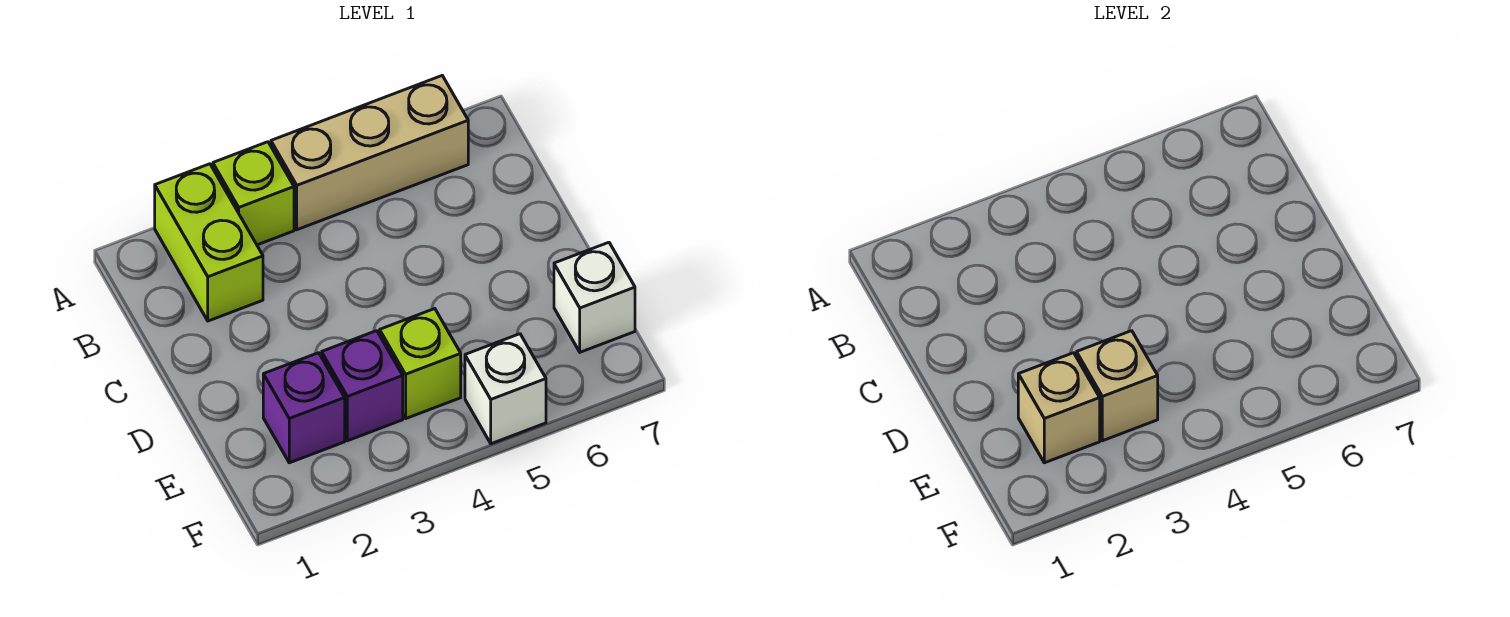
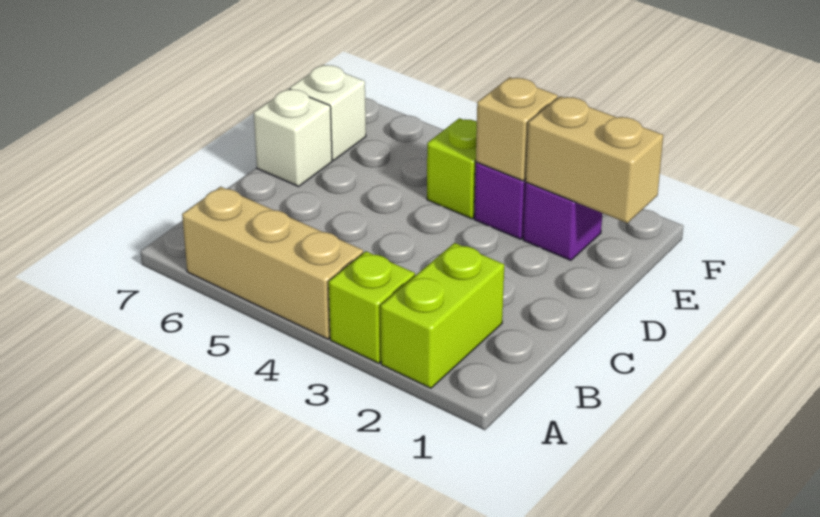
tan brick E2 level 2 -> tan brick E1:E2 level 2
white brick F5 level 1 -> white brick D7 level 1

